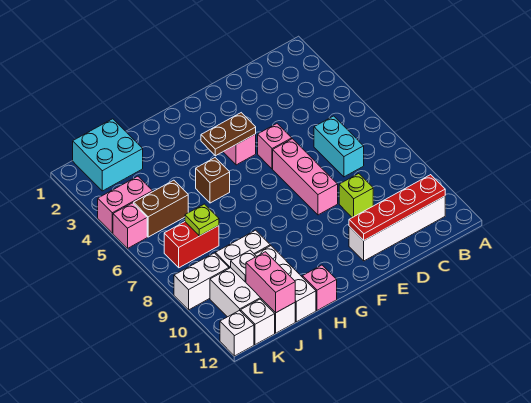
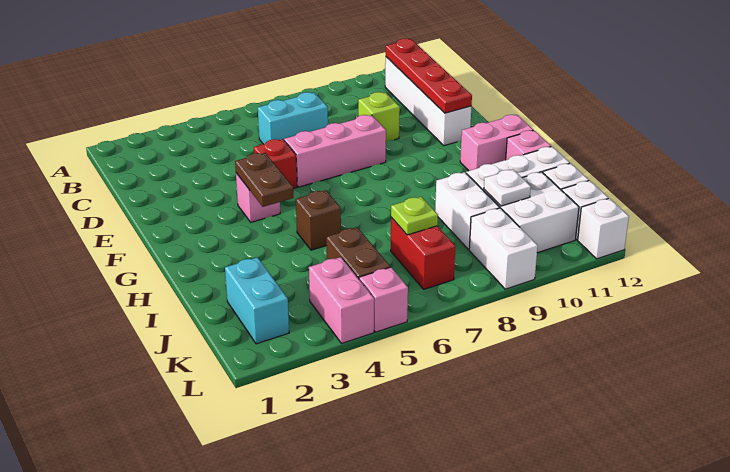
pink brick E5 level 1 -> red brick E5 level 1
cyan brick J1:K2 level 1 -> cyan brick J2:K2 level 1
pink brick J11:J12 level 2 -> pink brick G11:G12 level 1

